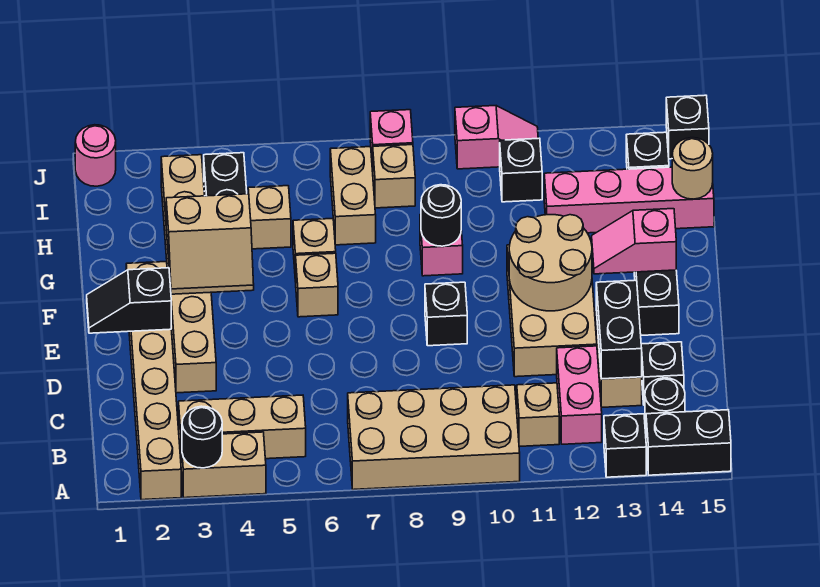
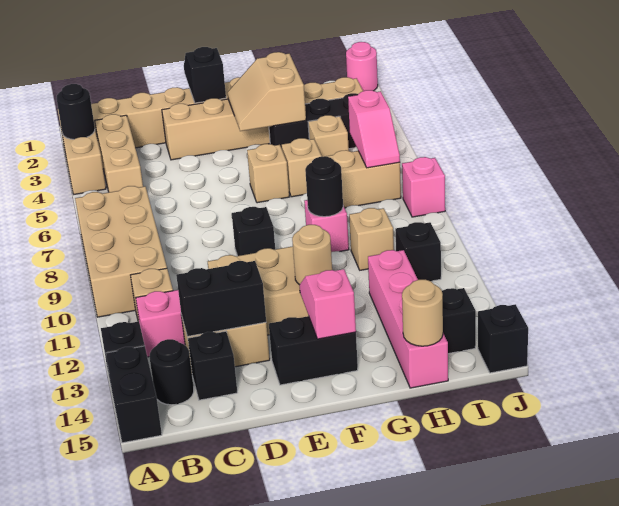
tan round brick E11:F12 level 2 -> tan round brick F12 level 2
tan brick I8 level 1 -> tan brick H10 level 1
pink slope J10:J11 level 1 top 10 -> pink slope I6:I7 level 2 top 6

